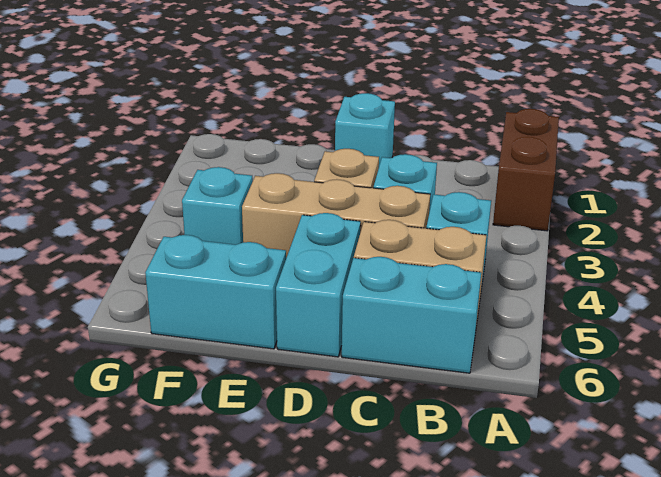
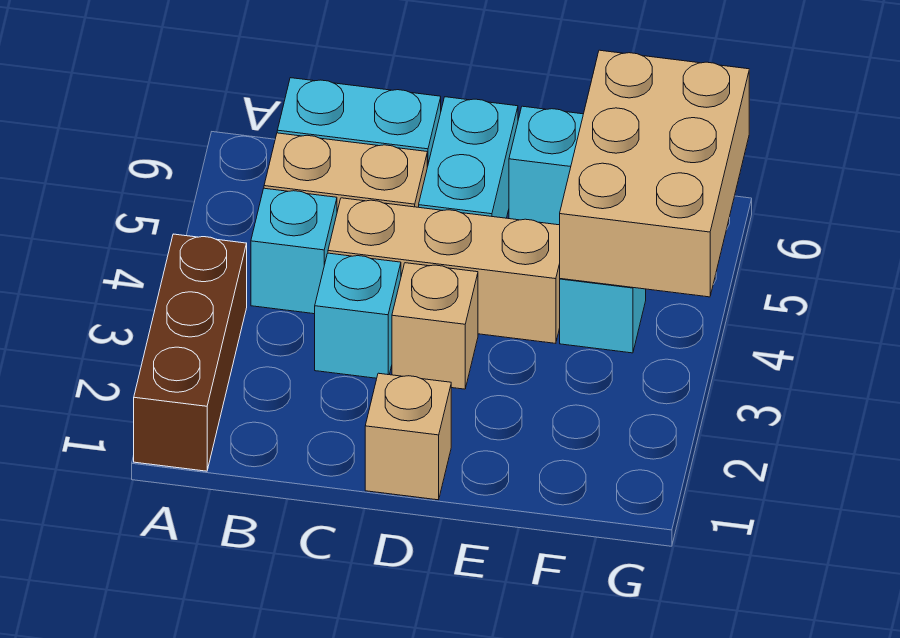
brown brick A1:A2 level 1 -> brown brick A1:A3 level 1
cyan brick D1 level 1 -> tan brick D1 level 1
none -> tan brick F4:G6 level 2

